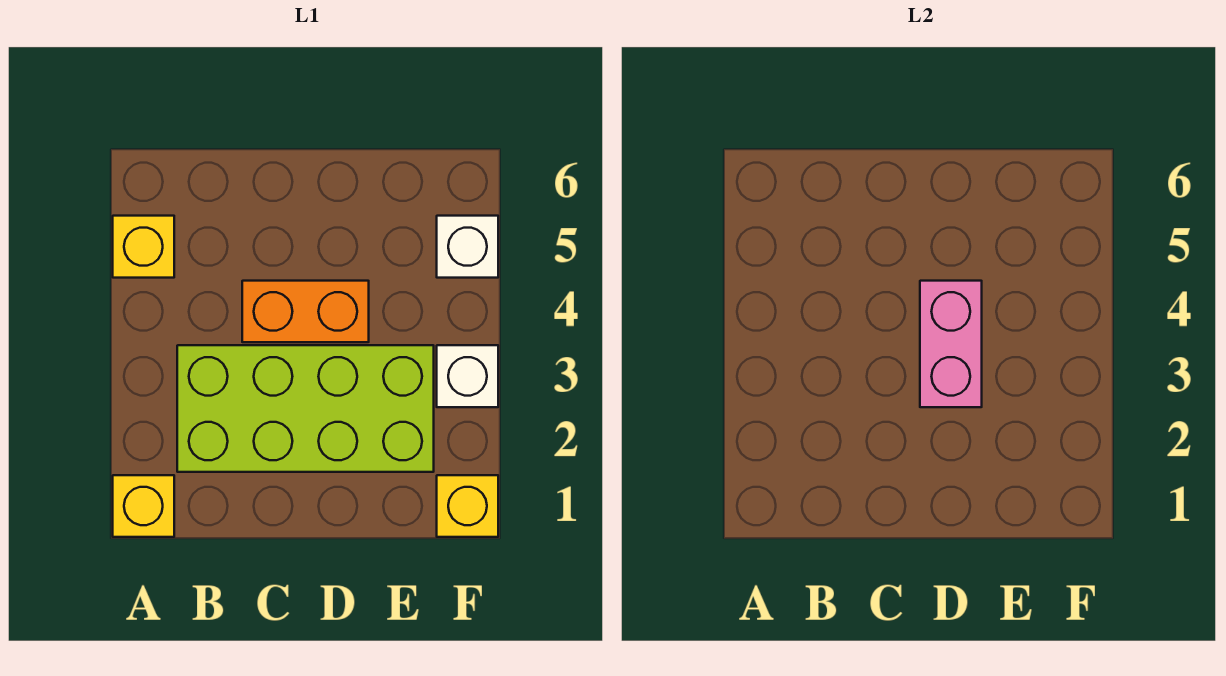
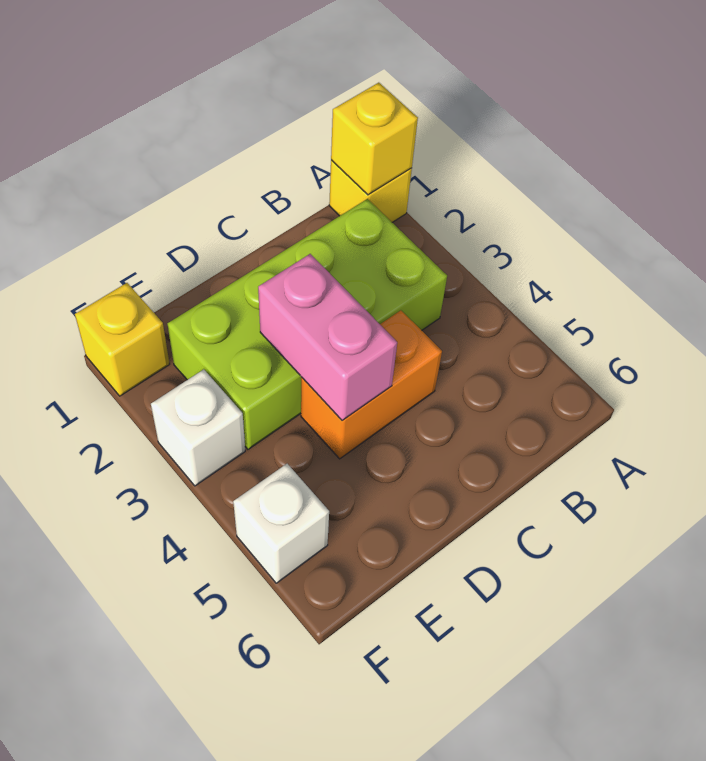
yellow brick A5 level 1 -> yellow brick A1 level 2

